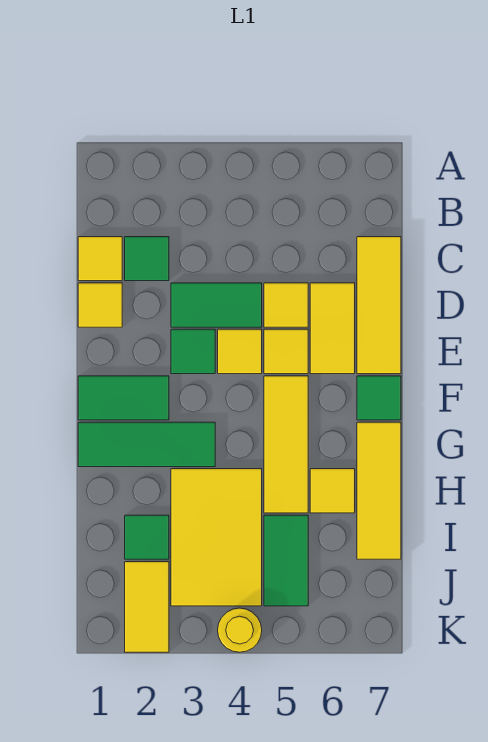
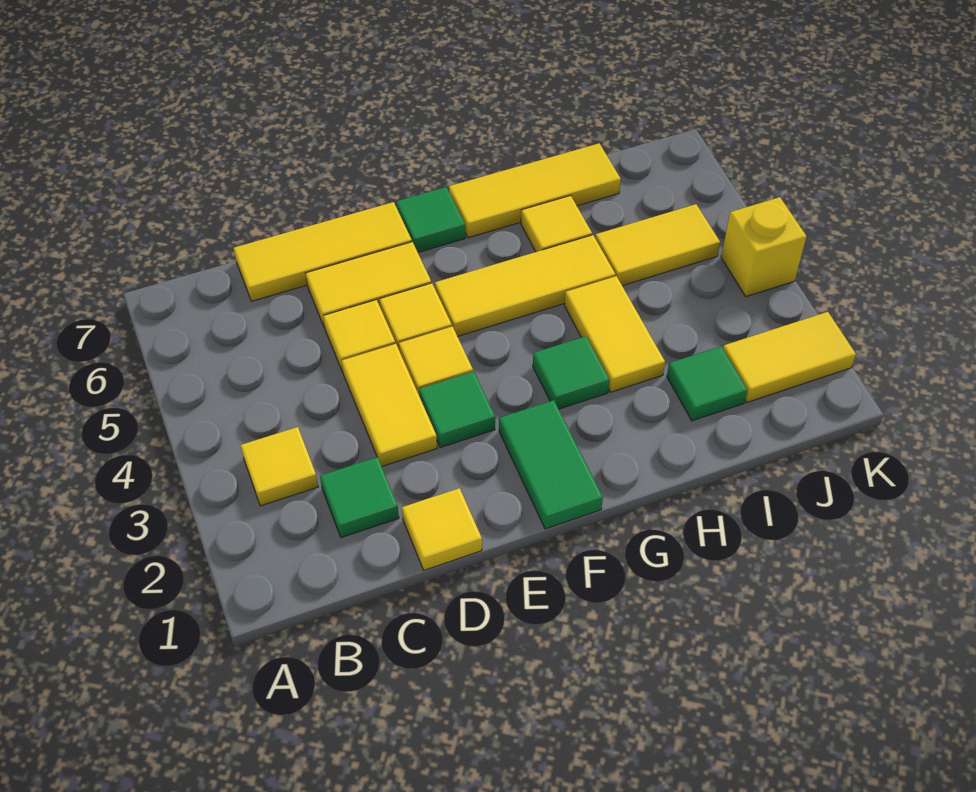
yellow tile C1 level 1 -> yellow tile B3 level 1
green tile D3:D4 level 1 -> yellow tile D3:D4 level 1
green tile G1:G3 level 1 -> green tile G3 level 1
yellow tile H3:J4 level 1 -> yellow tile H3:H4 level 1
green tile I5:J5 level 1 -> yellow tile I5:J5 level 1
yellow round brick K4 level 1 -> yellow brick K4 level 1

